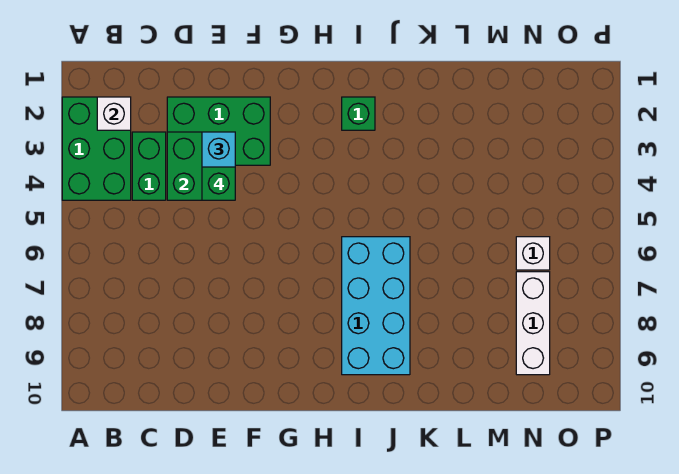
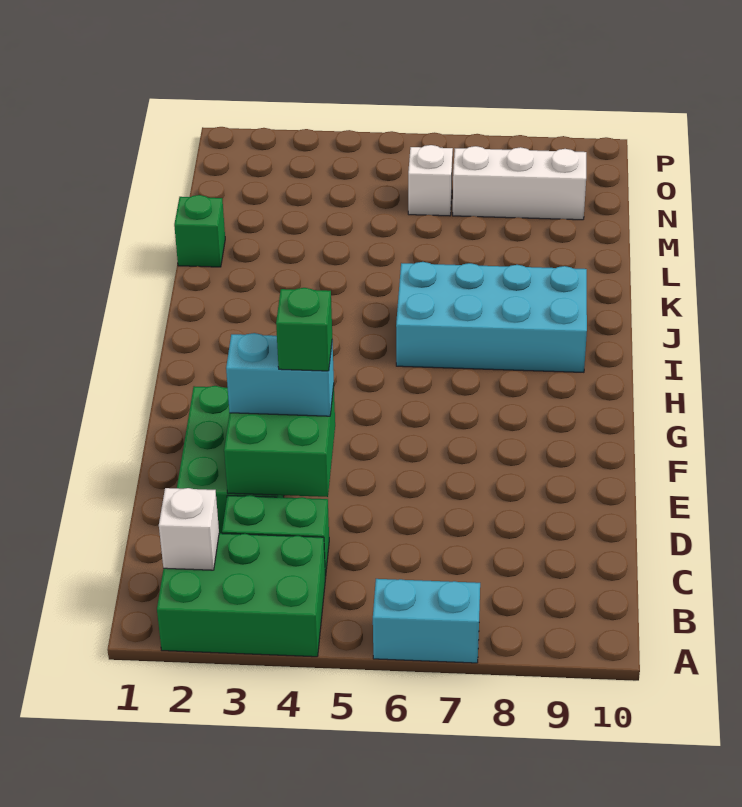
none -> cyan brick A6:A7 level 1
green brick I2 level 1 -> green brick L1 level 1

